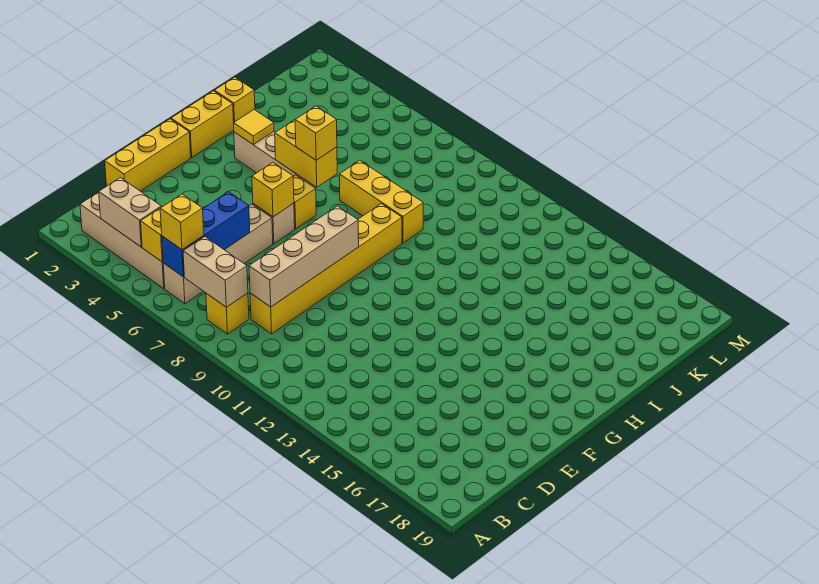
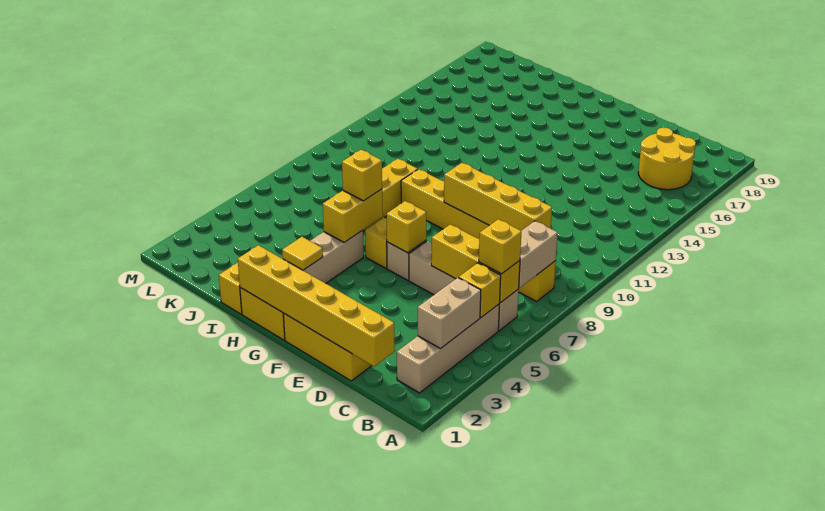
blue brick B6:D6 level 2 -> yellow brick B6:D6 level 2
none -> yellow round brick B16:C17 level 1
none -> yellow brick C1:H1 level 2
tan brick C9:F9 level 2 -> yellow brick C9:F9 level 2

